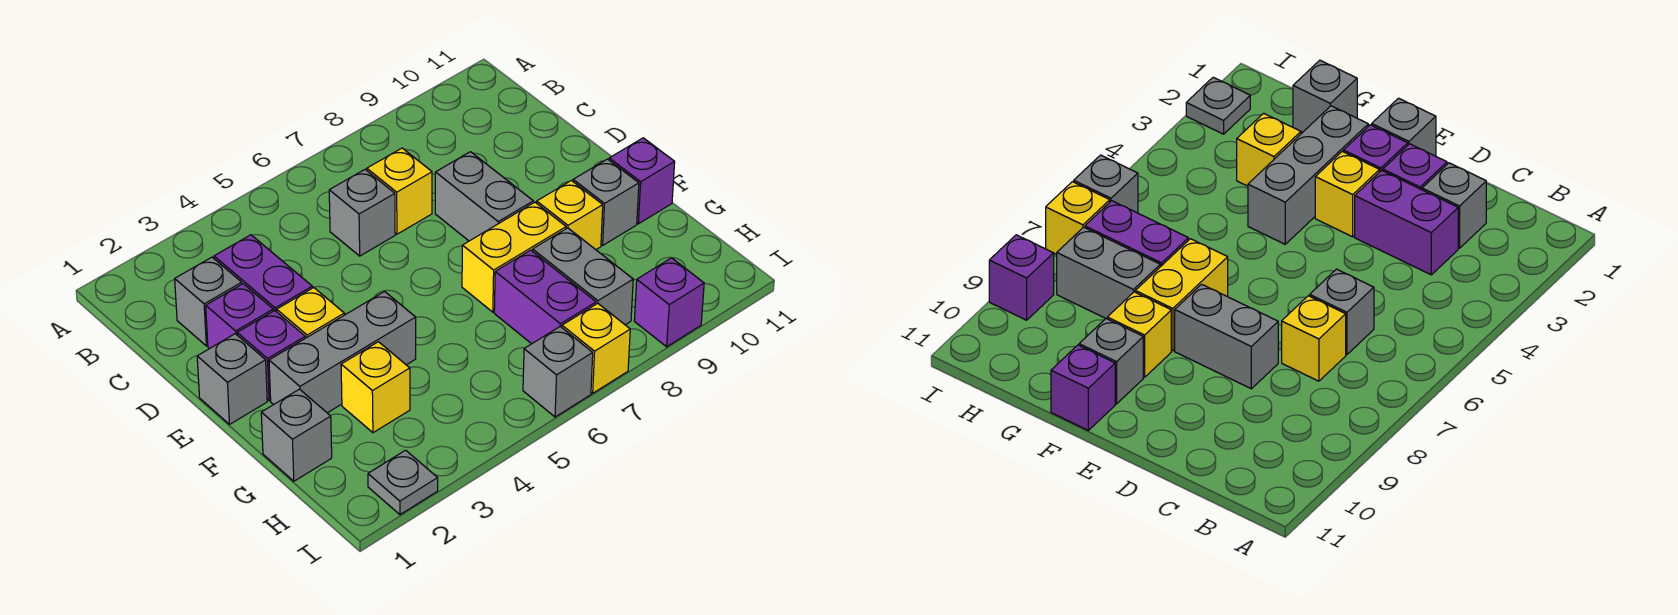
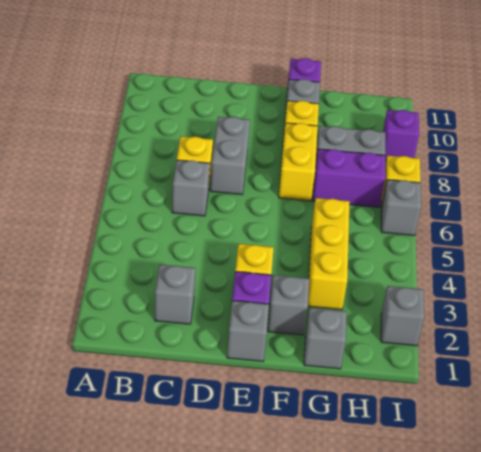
purple brick C3:D3 level 1 -> none
purple brick D2 level 1 -> none
grey brick D8:E8 level 1 -> grey brick D7:D8 level 1
grey brick F2:F4 level 1 -> grey brick F2 level 1
yellow brick G3 level 1 -> yellow brick G3:G5 level 1
grey plate I2 level 1 -> grey brick I2 level 1

